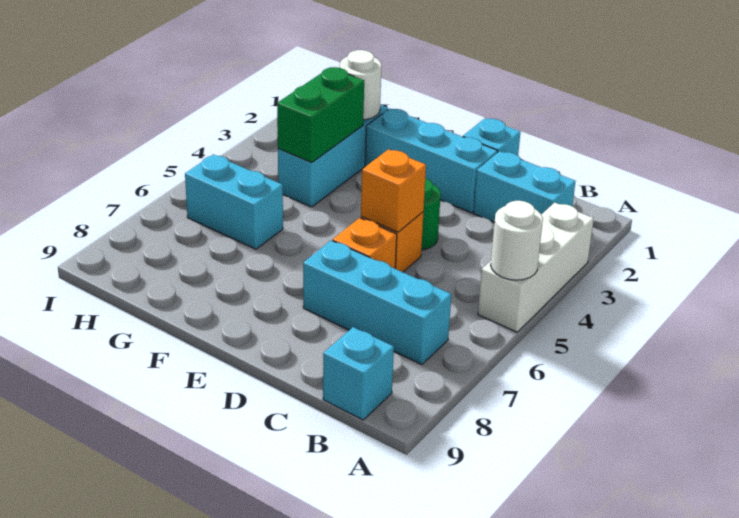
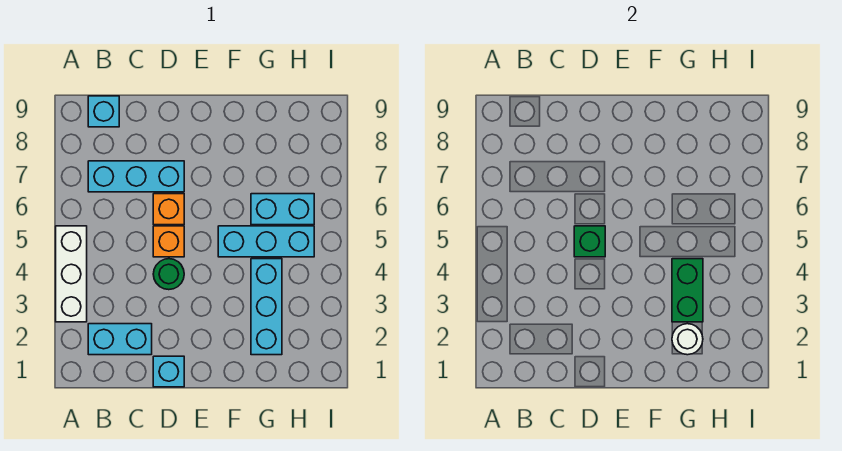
white round brick A5 level 2 -> none
cyan brick D2:F2 level 1 -> cyan brick F5:H5 level 1
orange brick D5 level 2 -> green brick D5 level 2

